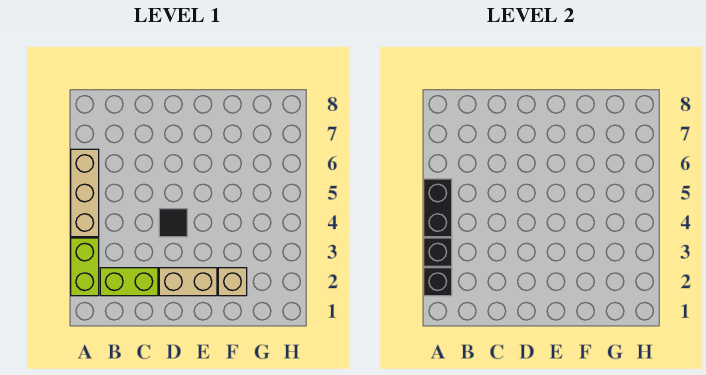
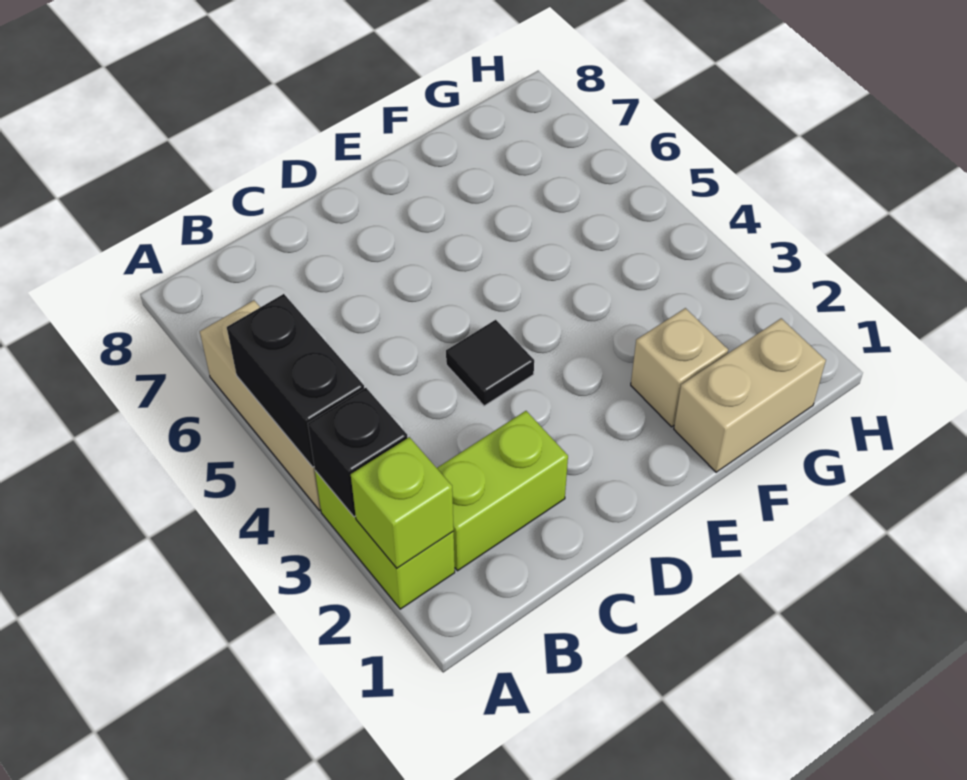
black brick A2 level 2 -> lime brick A2 level 2
tan brick D2:E2 level 1 -> tan brick F1:G1 level 1

